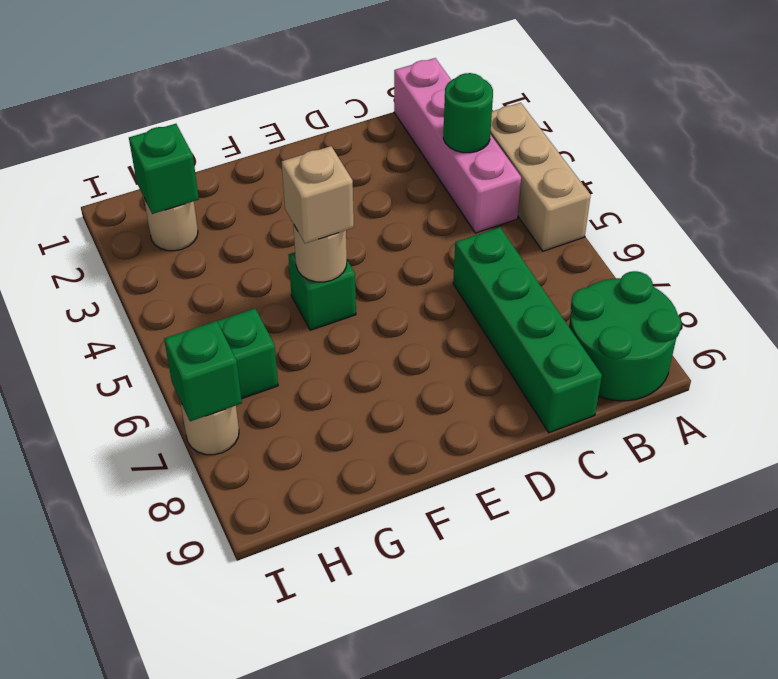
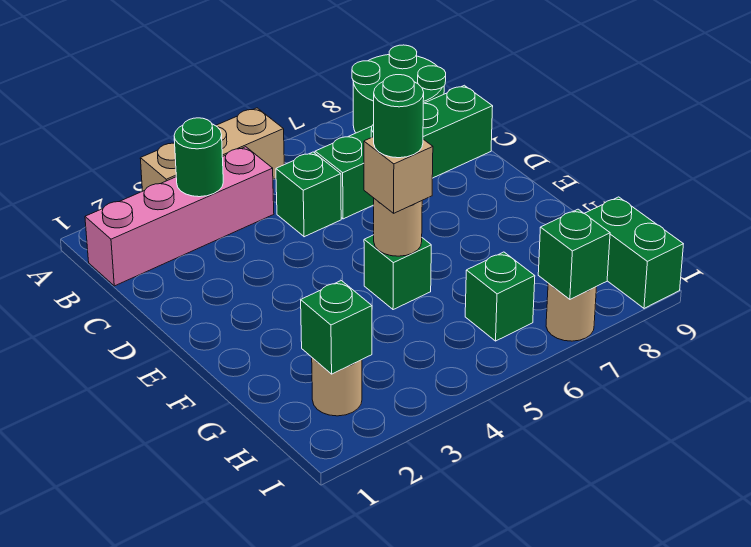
none -> green brick C5 level 1
none -> green round brick F5 level 4
none -> green brick H9:I9 level 1

